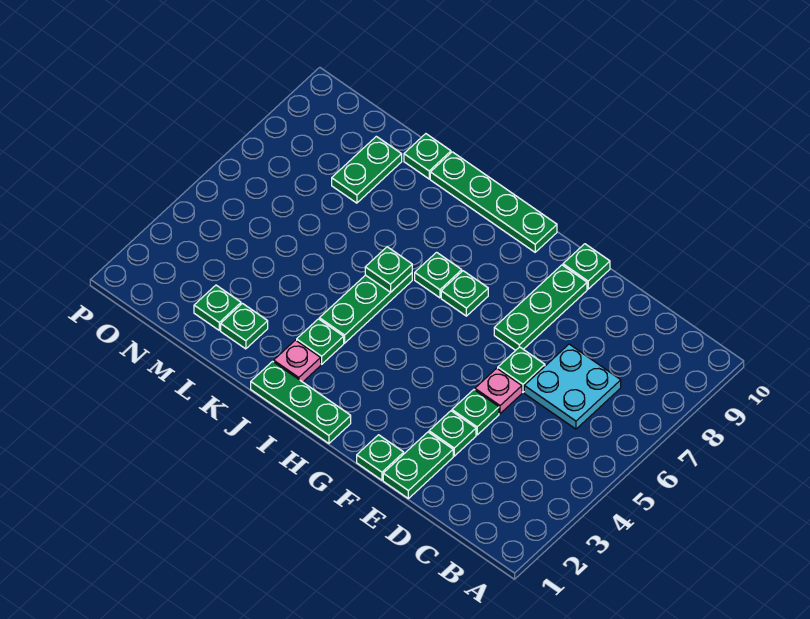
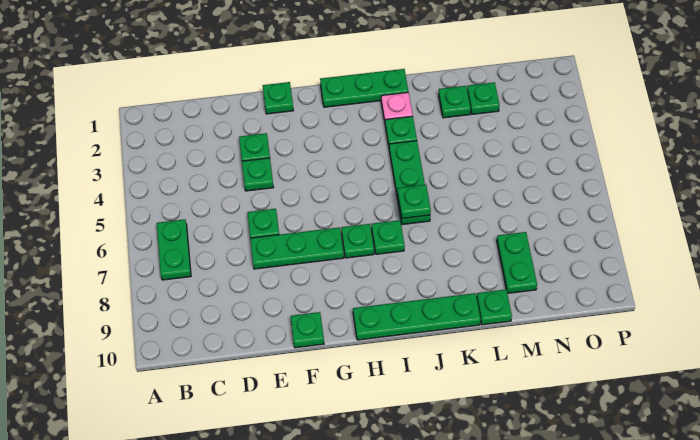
cyan plate C6:D7 level 1 -> none
green plate E1:E2 level 1 -> green plate B6:B7 level 1
pink plate E5 level 1 -> none
green plate F7:F9 level 1 -> green plate E7:G7 level 1

